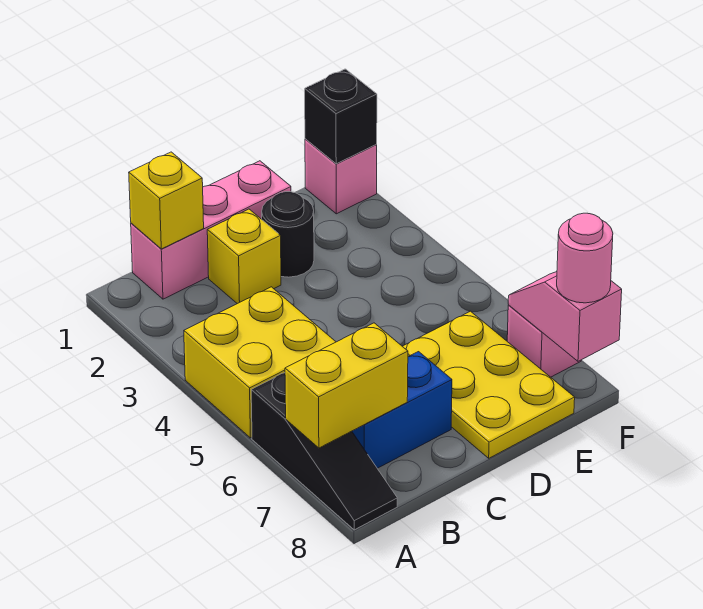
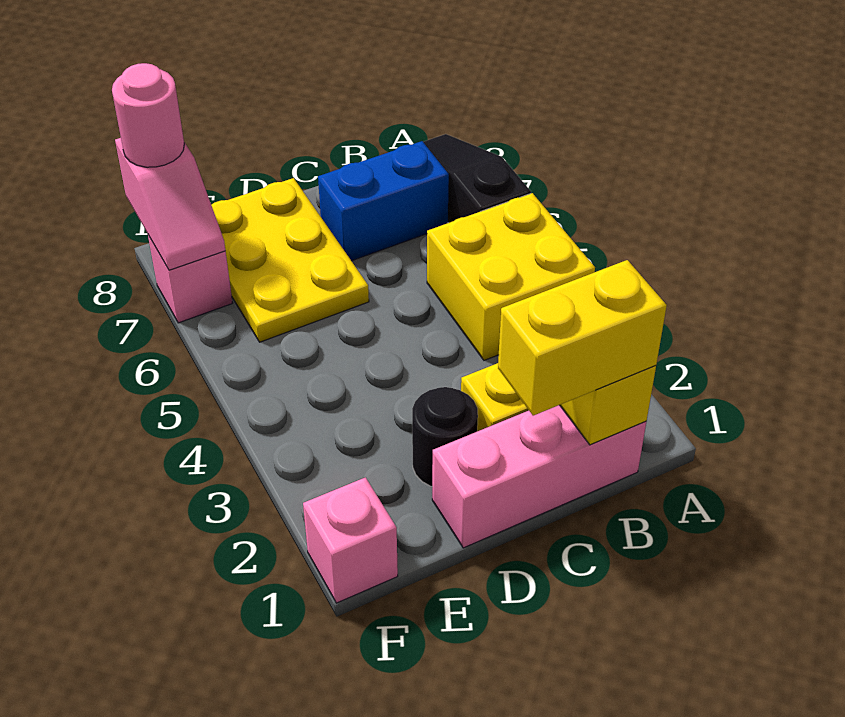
yellow brick A7:B7 level 2 -> yellow brick B1:C1 level 3
black brick F1 level 2 -> none

